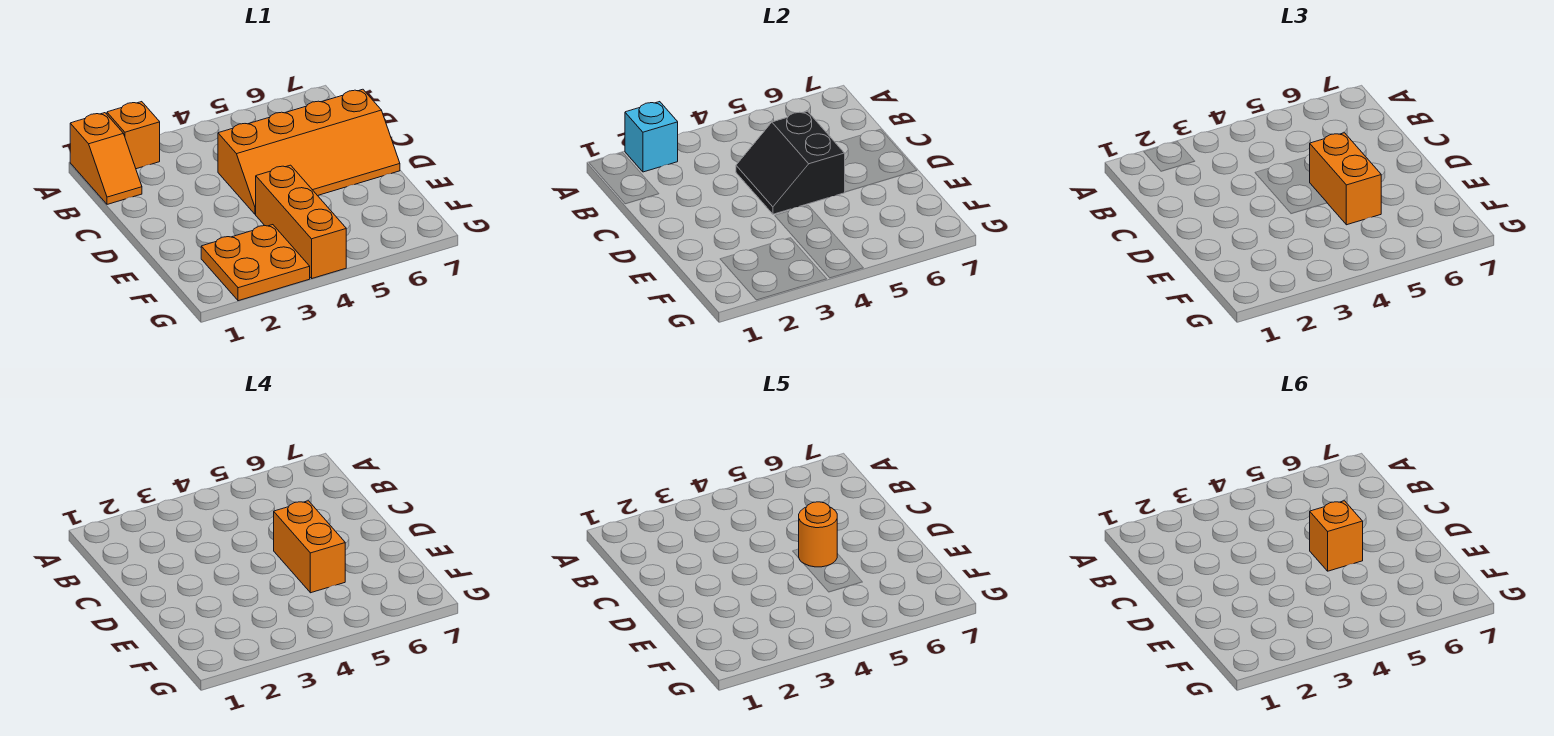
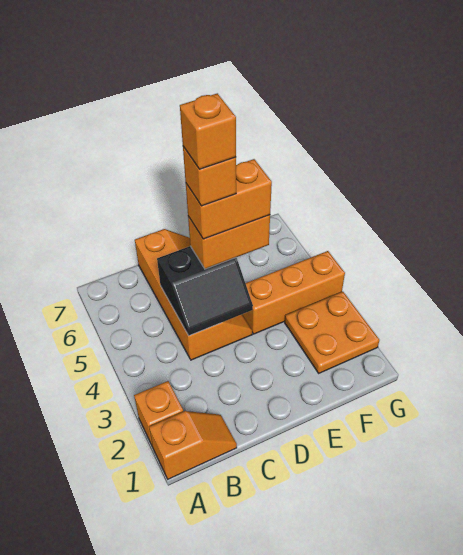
cyan brick A2 level 2 -> none
orange round brick D5 level 5 -> orange brick D5 level 5

